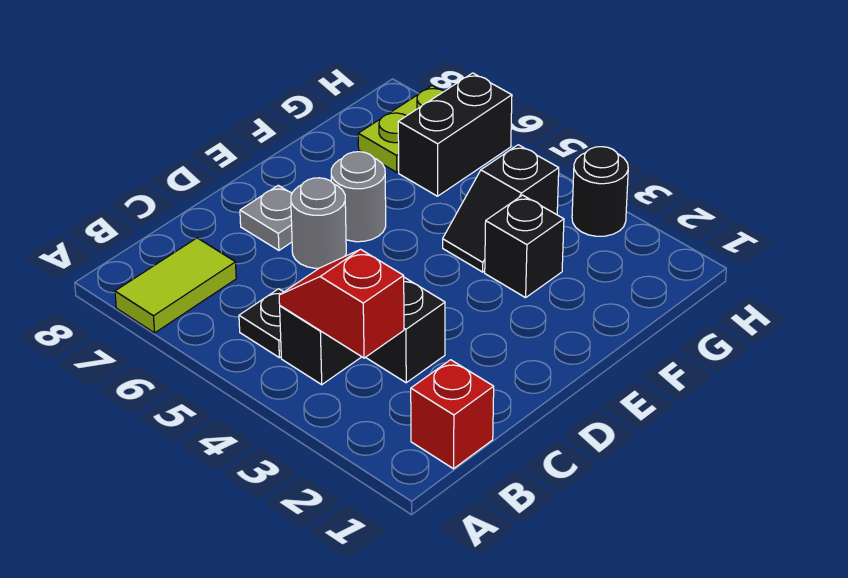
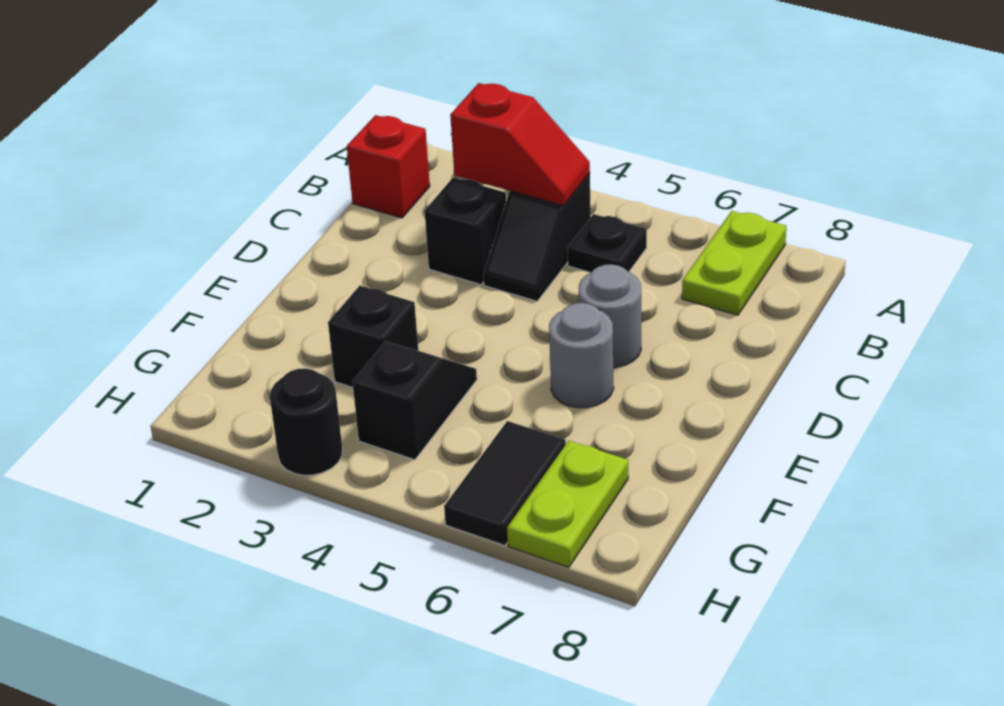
lime tile A7:B7 level 1 -> lime plate A7:B7 level 1
grey plate D7 level 1 -> none
black brick G6:H6 level 1 -> black tile G6:H6 level 1

